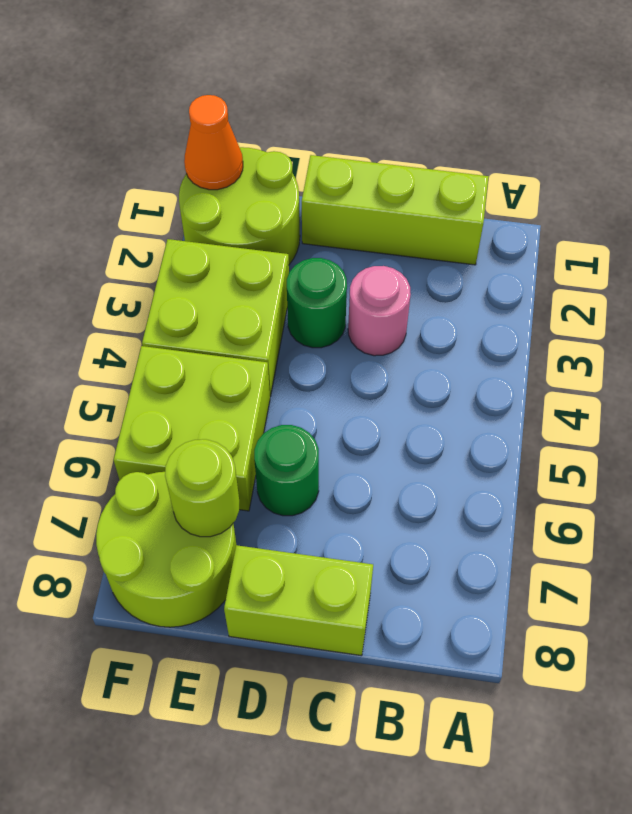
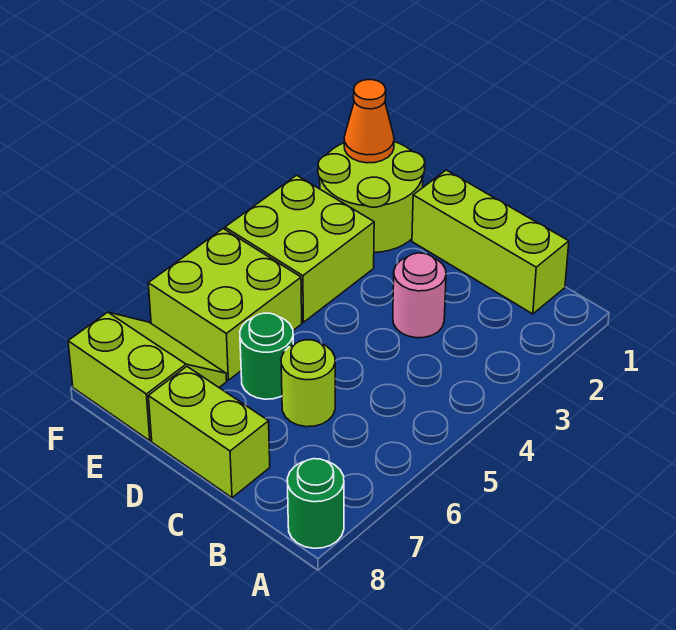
green round brick D3 level 1 -> green round brick A8 level 1
lime round brick E7:F8 level 1 -> lime slope E7:F8 level 1 top 8
lime round brick E7 level 2 -> lime round brick C6 level 1

